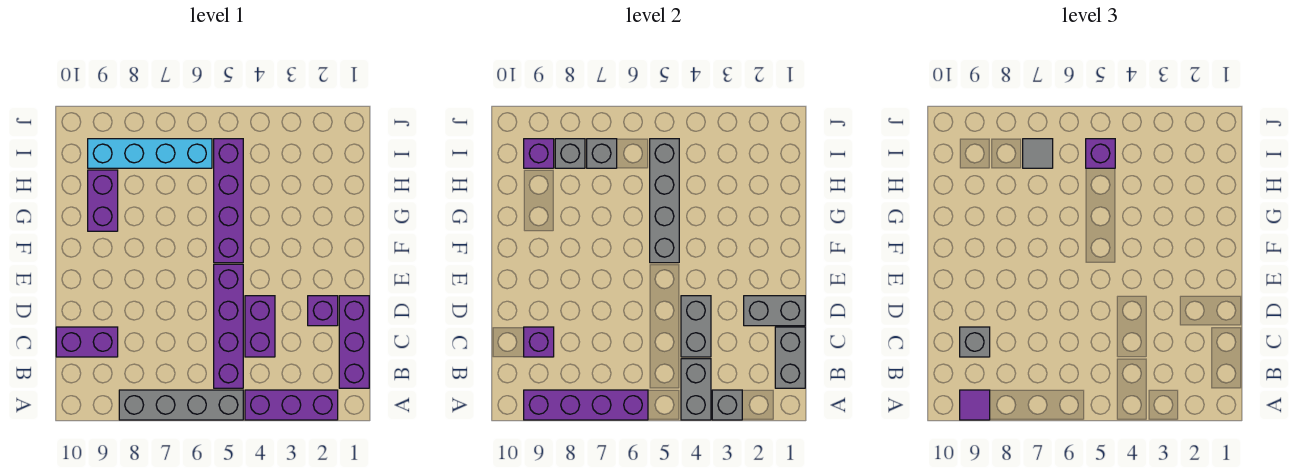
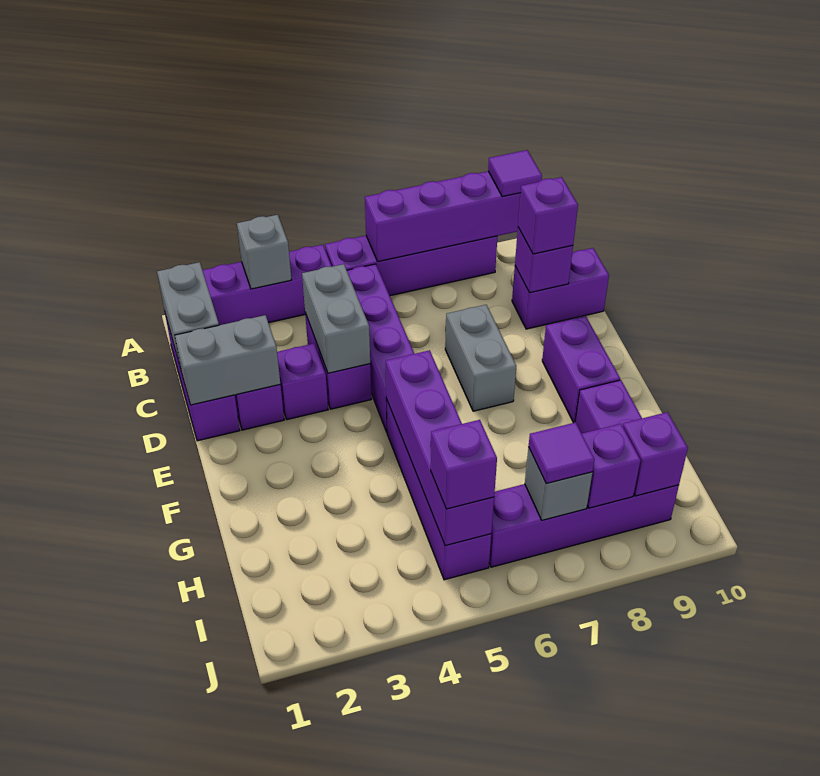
grey brick A4:B4 level 2 -> grey brick D7:E7 level 1
grey brick A5:A8 level 1 -> purple brick A5:A8 level 1
grey brick C9 level 3 -> purple brick C9 level 3
none -> purple brick D3 level 1
none -> purple brick E9:F9 level 1
grey brick F5:I5 level 2 -> purple brick F5:I5 level 2
cyan brick I6:I9 level 1 -> purple brick I6:I9 level 1
grey tile I7 level 3 -> purple tile I7 level 3
grey brick I8 level 2 -> purple brick I8 level 2

